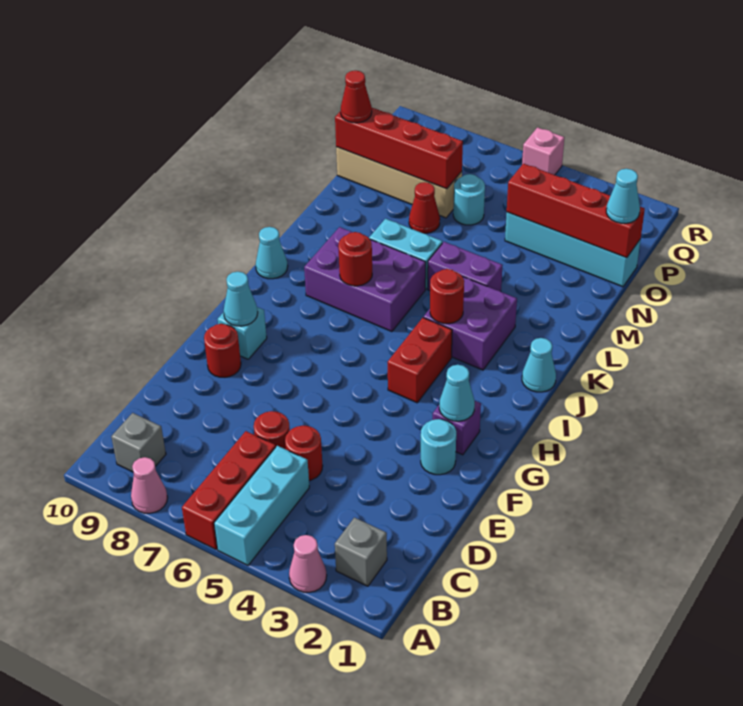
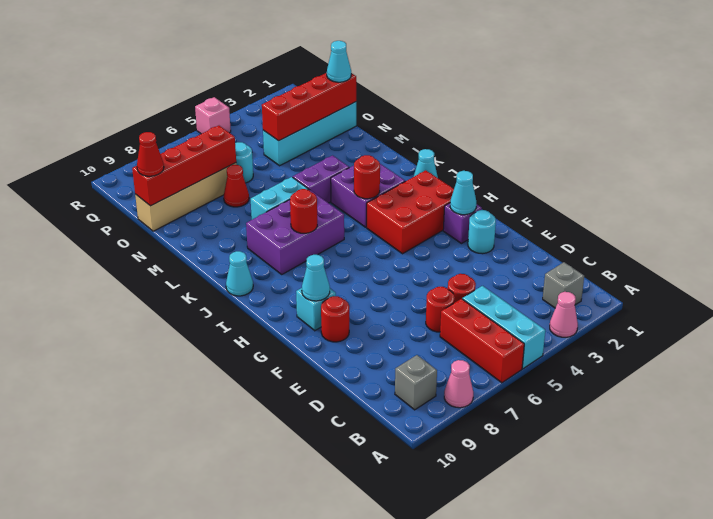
red brick H4:I4 level 1 -> red brick H2:I4 level 1

